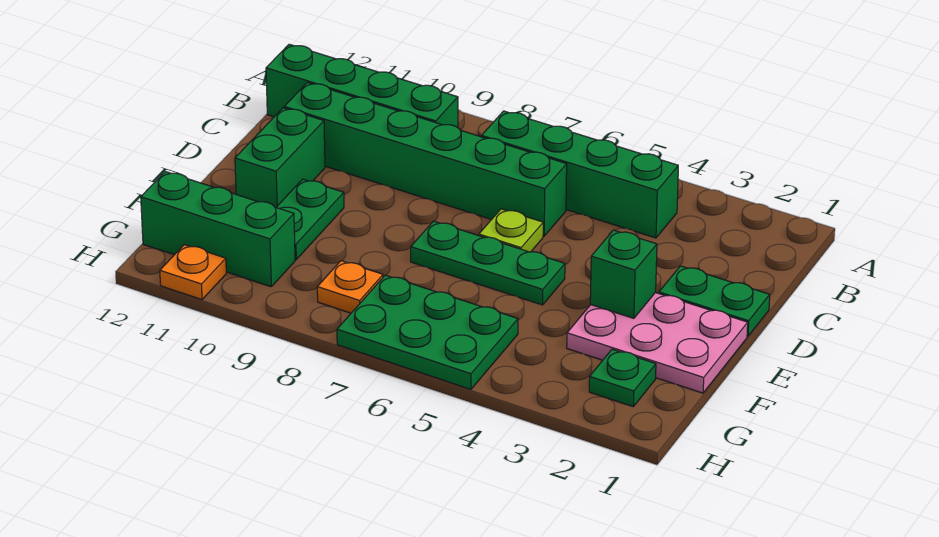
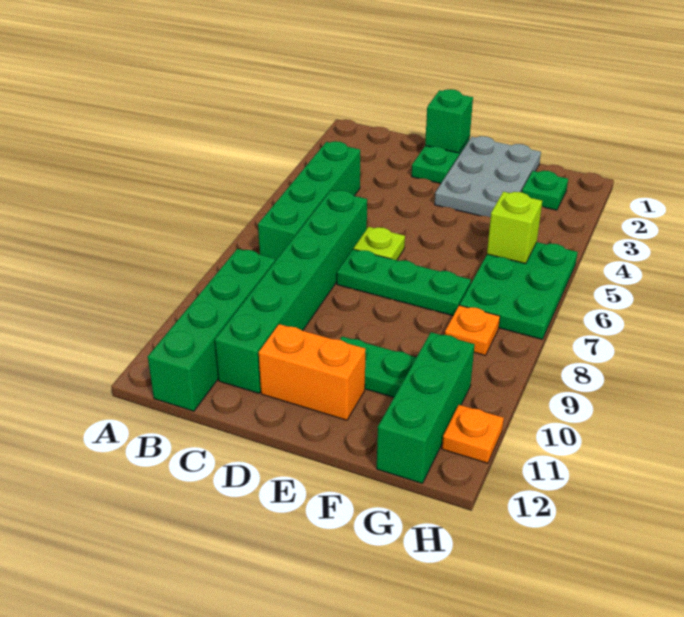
green brick D11:E11 level 1 -> orange brick D11:E11 level 1
pink plate E1:F3 level 1 -> grey plate E1:F3 level 1
green brick E3 level 2 -> green brick D1 level 2
green plate E5:E7 level 1 -> green plate D7:F7 level 1
none -> lime brick G5 level 2

